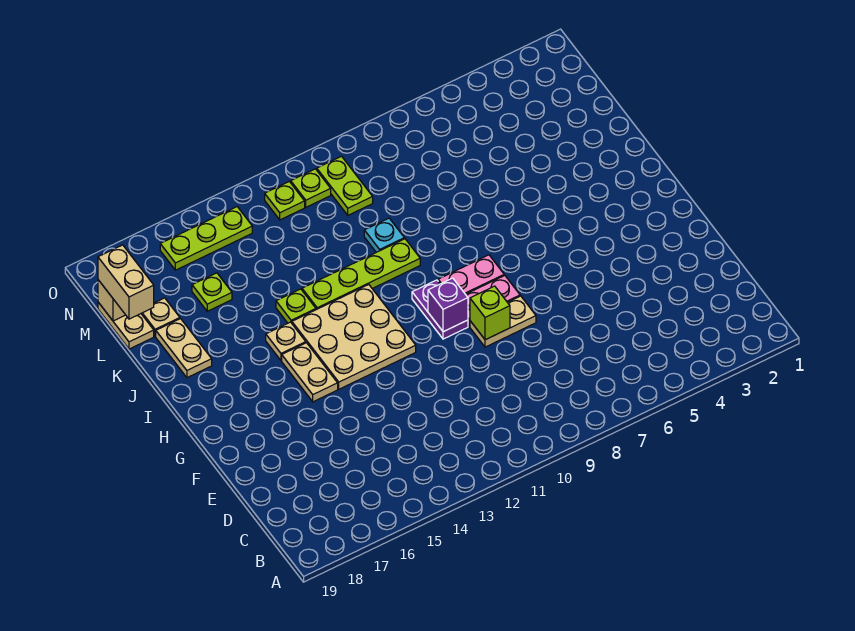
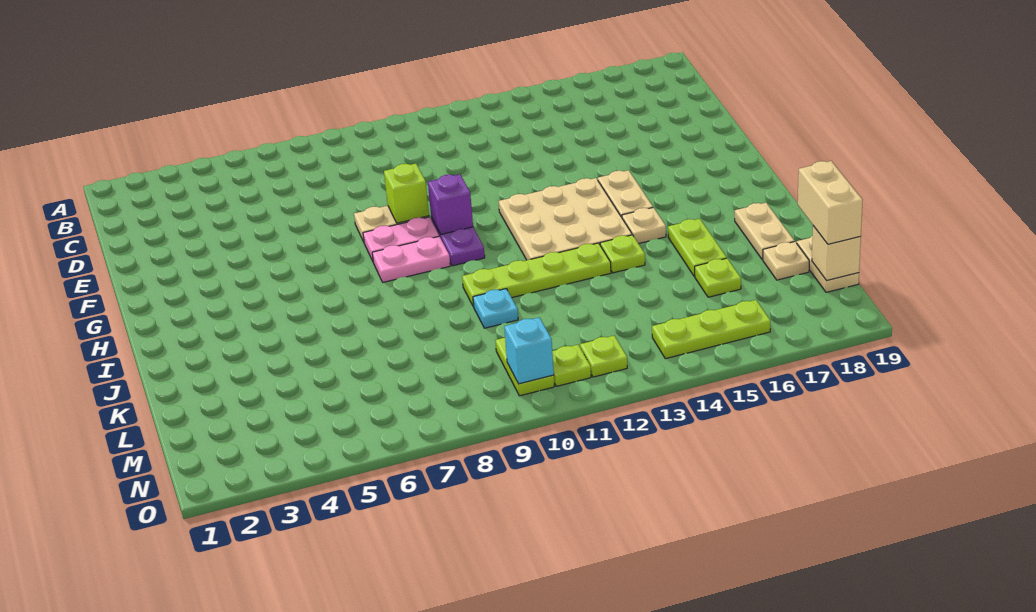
none -> lime plate J16:K16 level 1
none -> cyan brick N10 level 2

